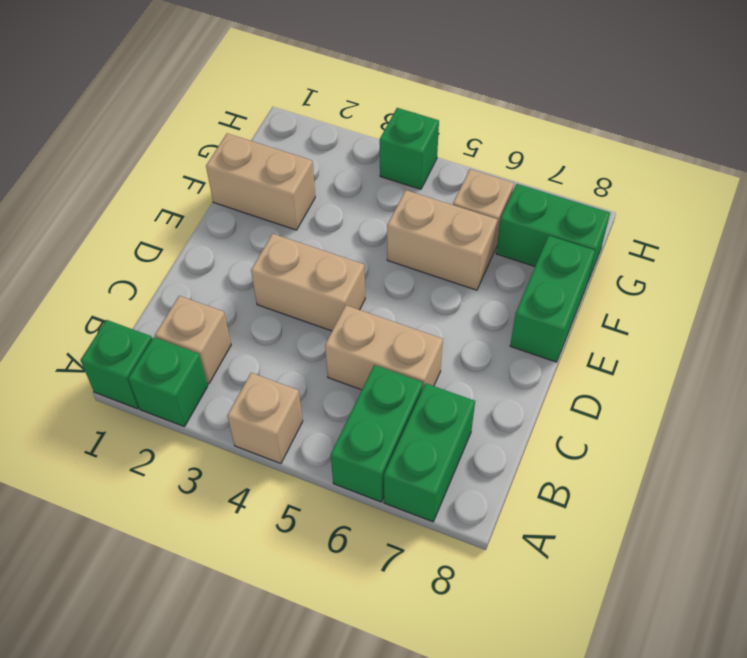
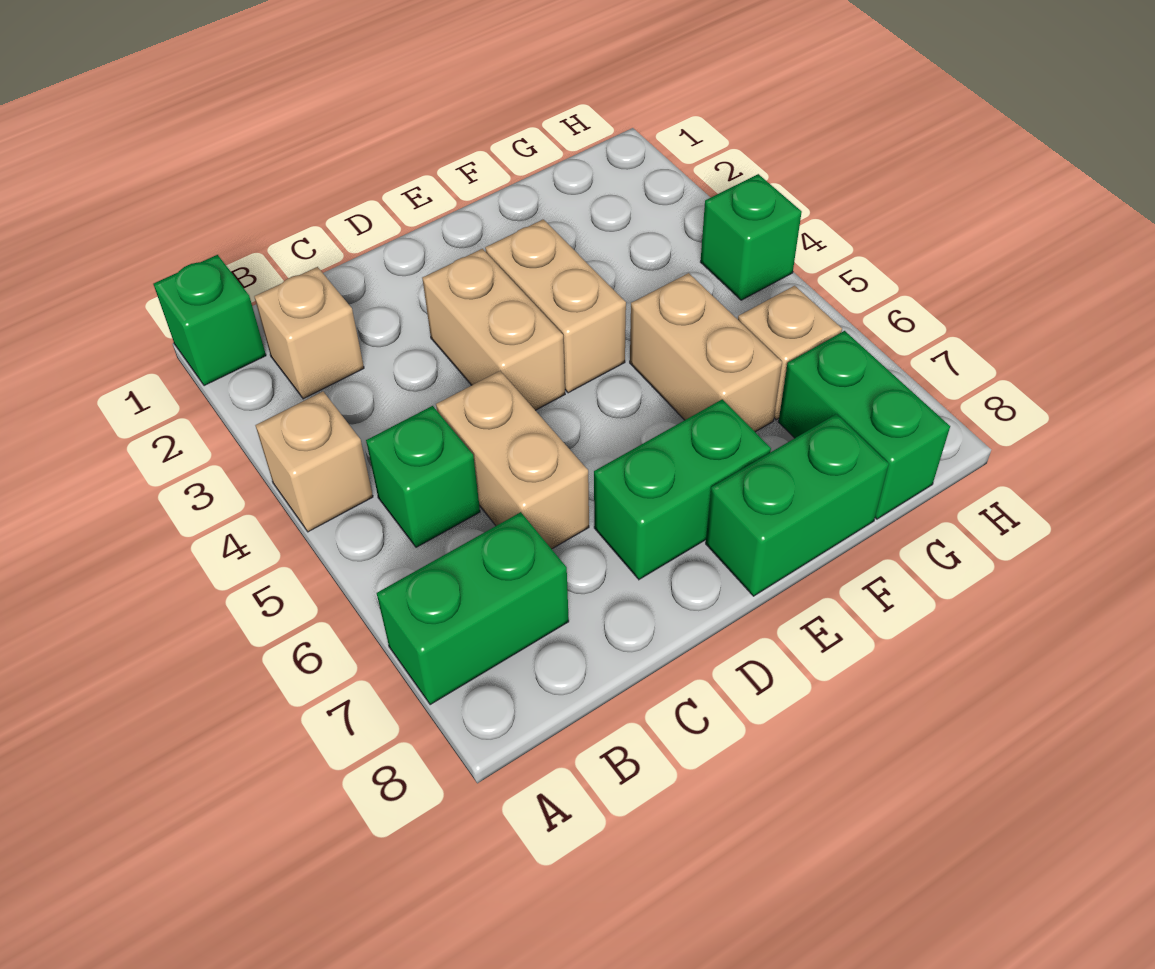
green brick A2 level 1 -> green brick B5 level 1
green brick A6:B6 level 1 -> green brick D7:E7 level 1
tan brick F1:F2 level 1 -> tan brick E3:E4 level 1

